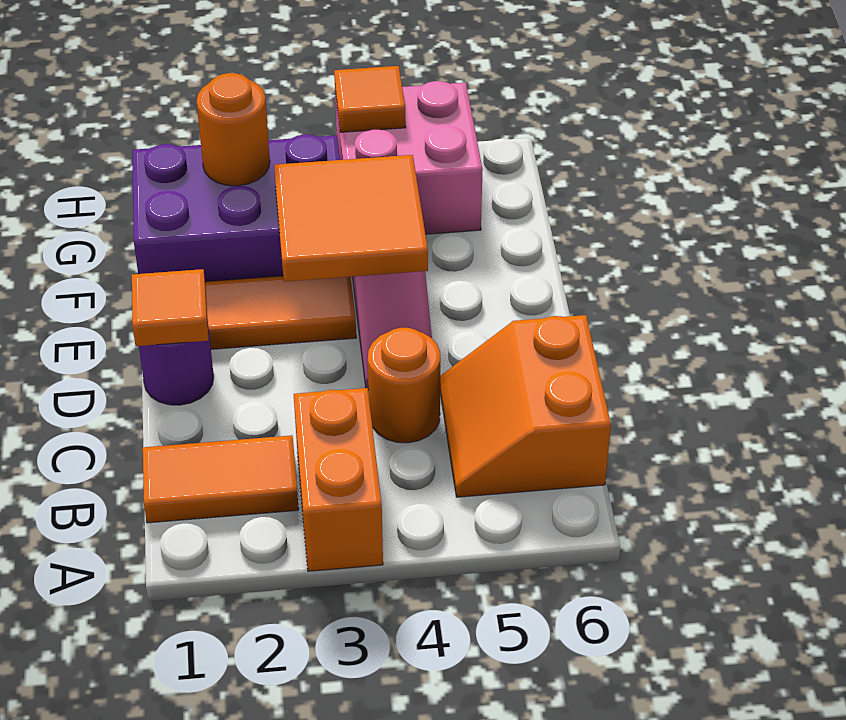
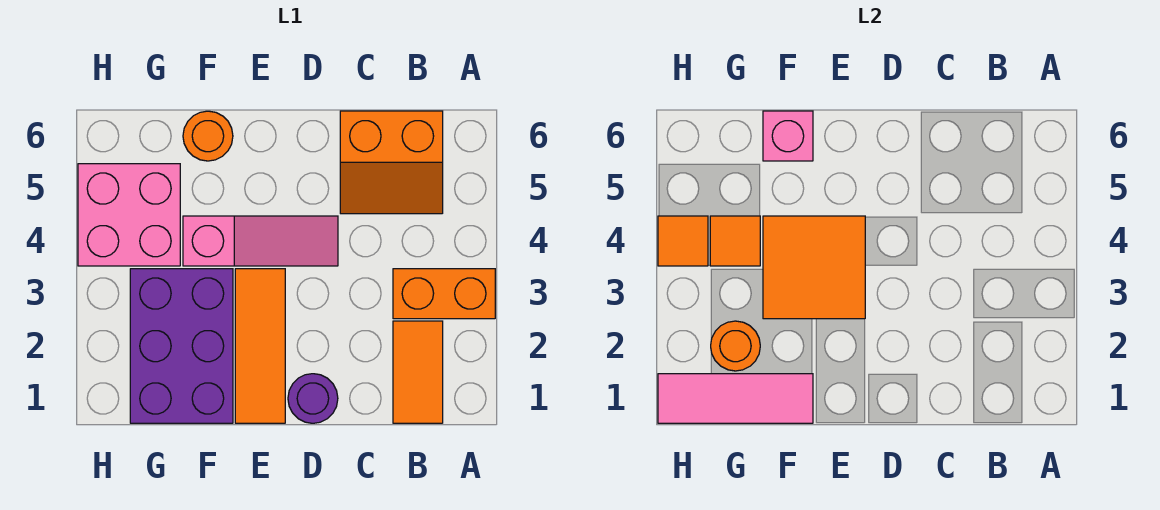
orange round brick C4 level 1 -> orange round brick F6 level 1
orange tile D1 level 2 -> orange tile G4 level 2
none -> pink tile F1:H1 level 2
none -> pink brick F6 level 2

